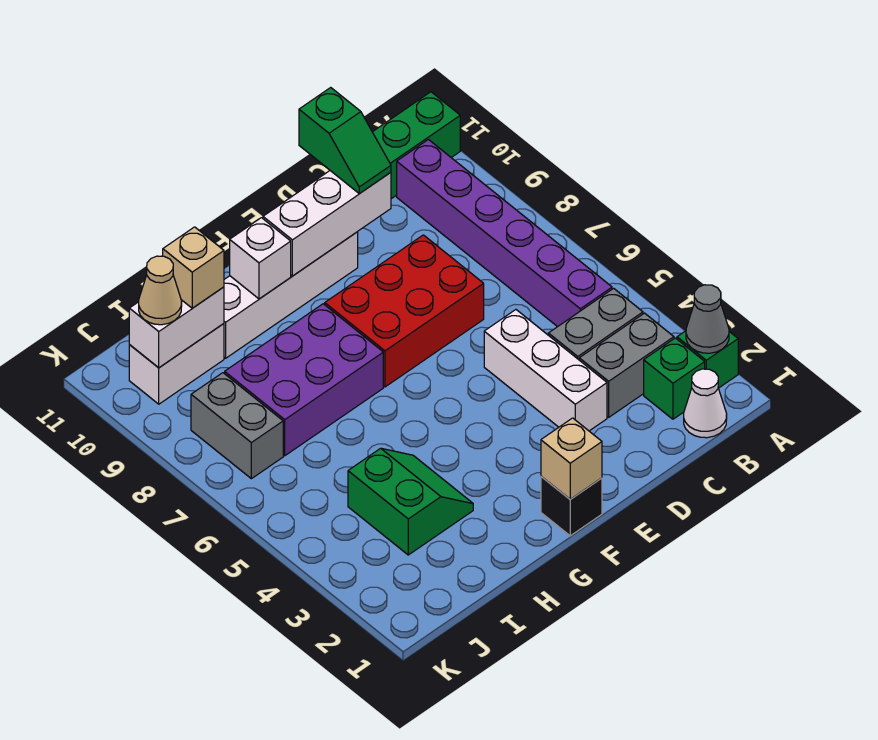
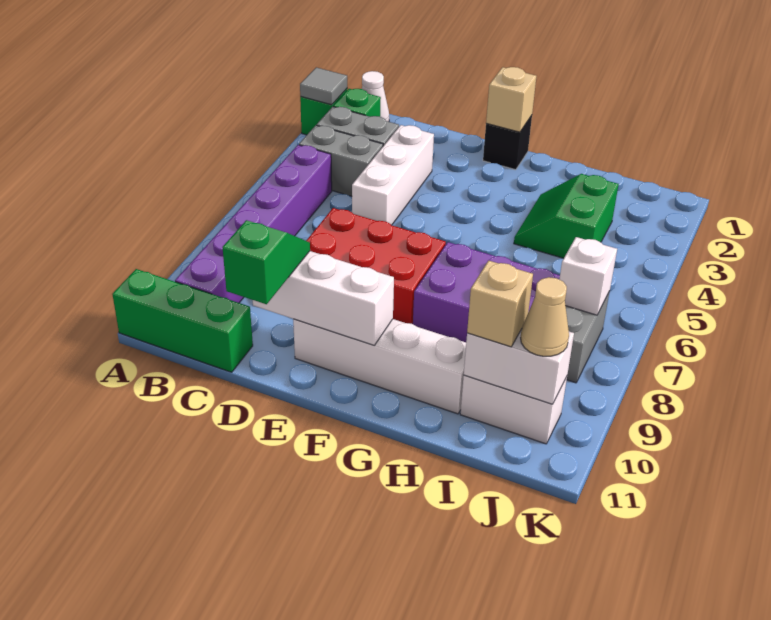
grey cone A2 level 2 -> grey tile A2 level 2
white brick G10 level 2 -> white brick J7 level 2

